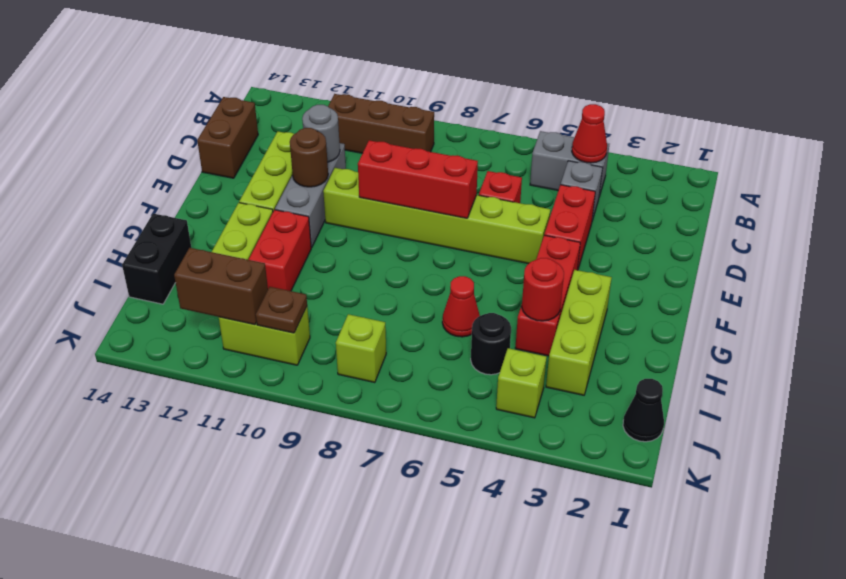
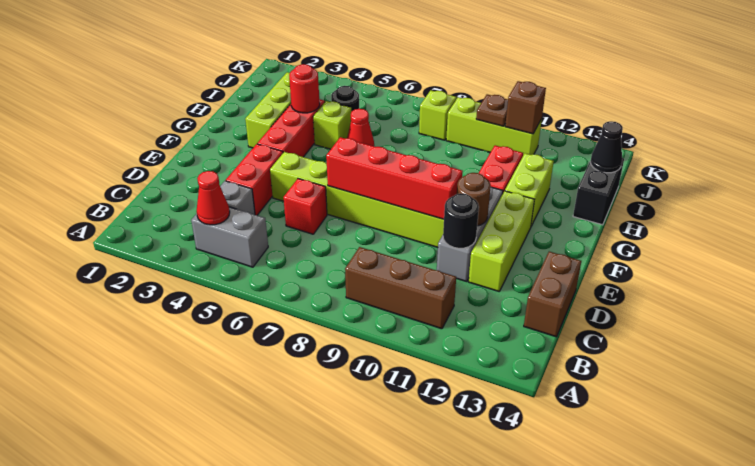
grey round brick D11 level 2 -> black round brick D11 level 2
red brick E7:E9 level 2 -> red brick E7:E10 level 2
black cone J1 level 1 -> black cone I14 level 2
lime brick J4 level 1 -> lime brick H5 level 1
lime brick J10:J11 level 1 -> lime brick J9:J11 level 1
brown brick J11:J12 level 2 -> brown brick J11 level 2

